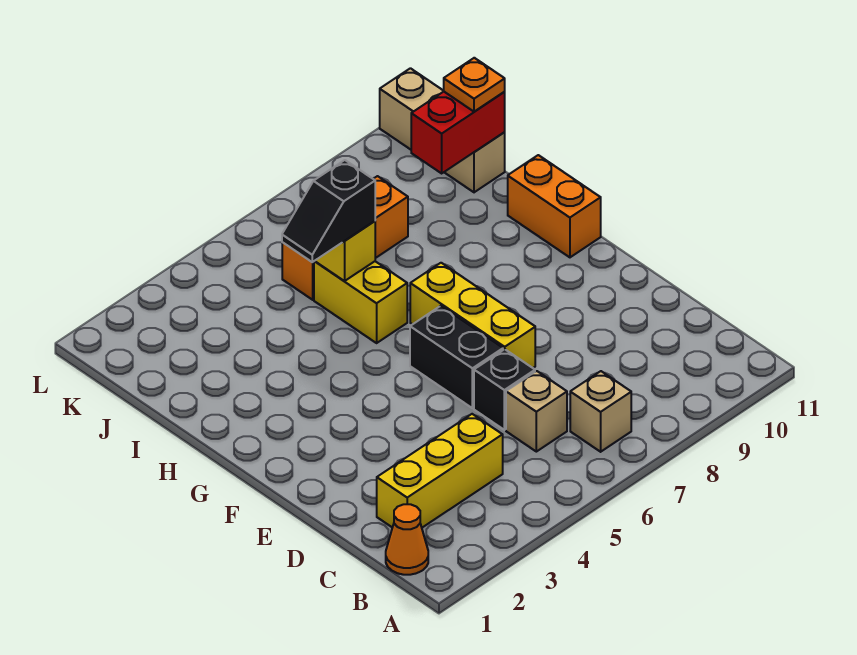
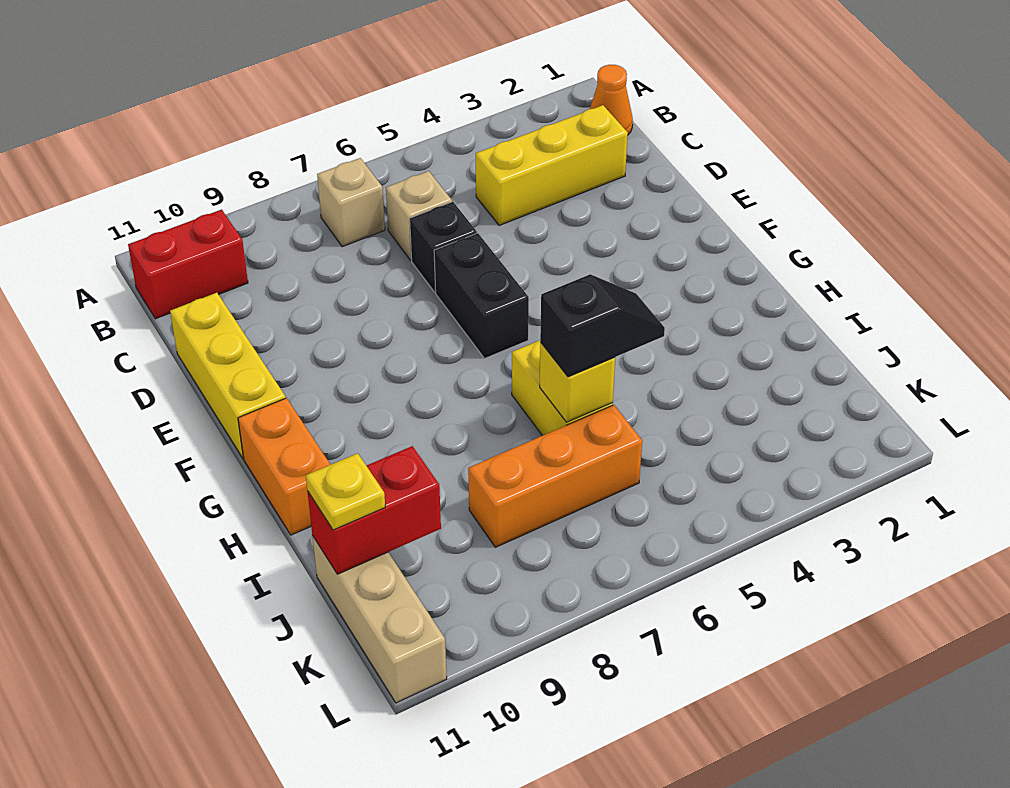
none -> red brick B10:B11 level 1
yellow brick E7:G7 level 1 -> yellow brick D11:F11 level 1
orange plate J11 level 3 -> yellow plate J11 level 3

